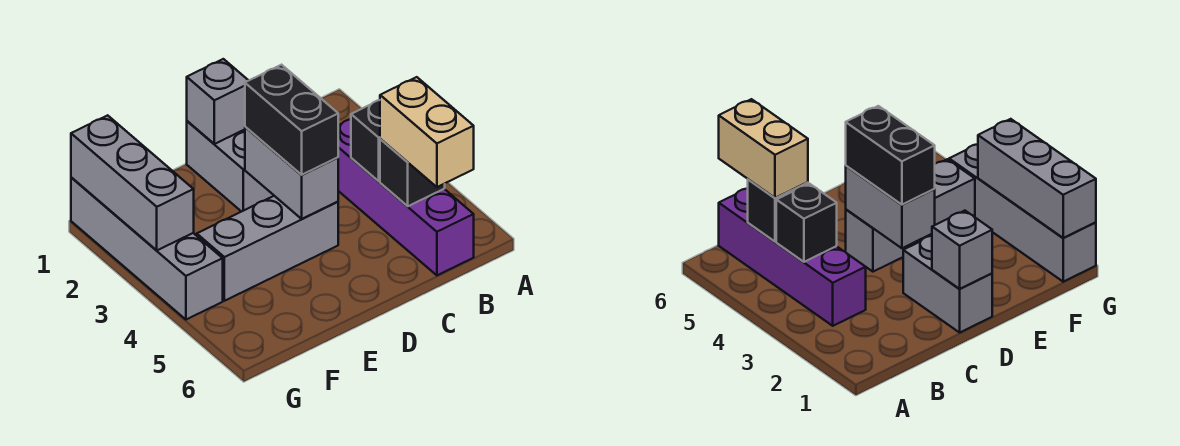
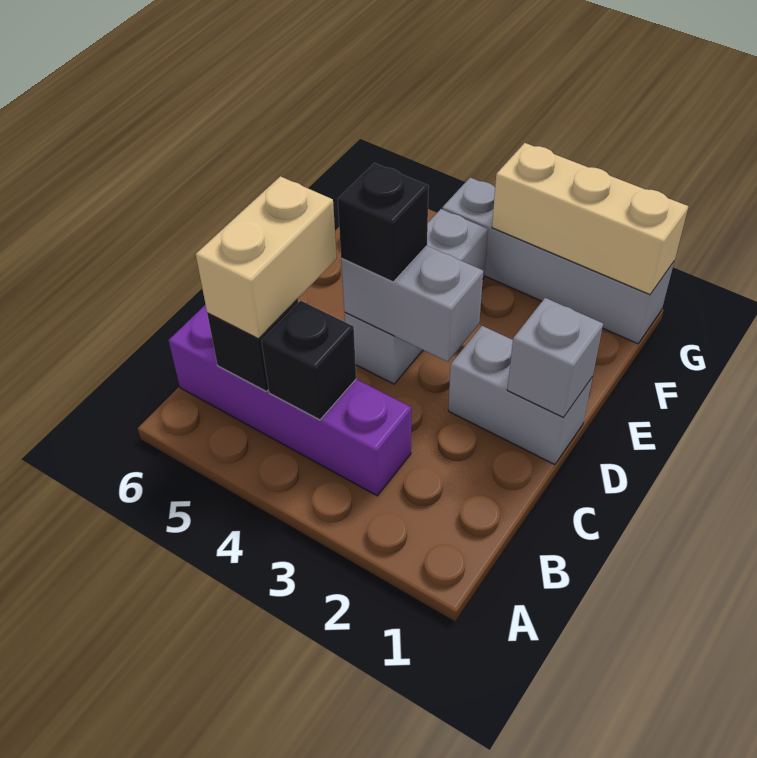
tan brick B5:B6 level 3 -> tan brick B5:C5 level 3
black brick D3:D4 level 3 -> black brick D4 level 3
grey brick G1:G3 level 2 -> tan brick G1:G3 level 2

